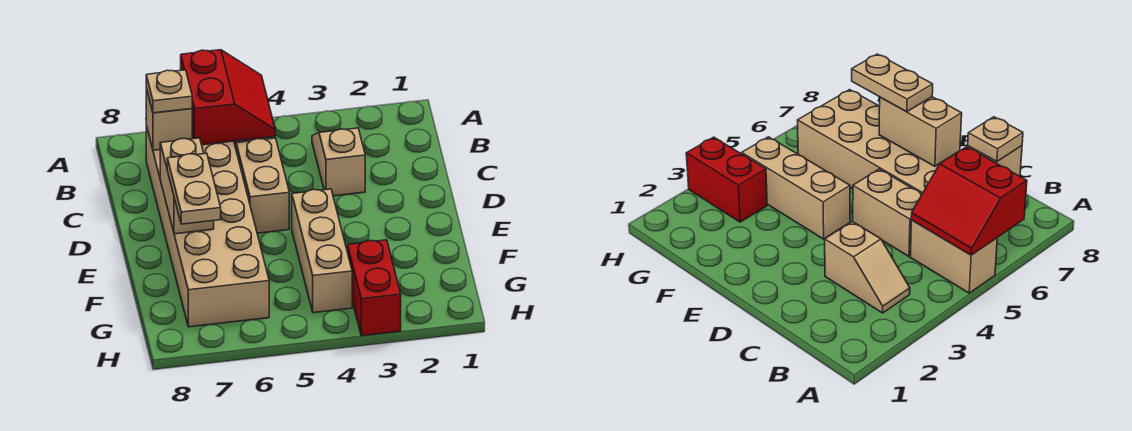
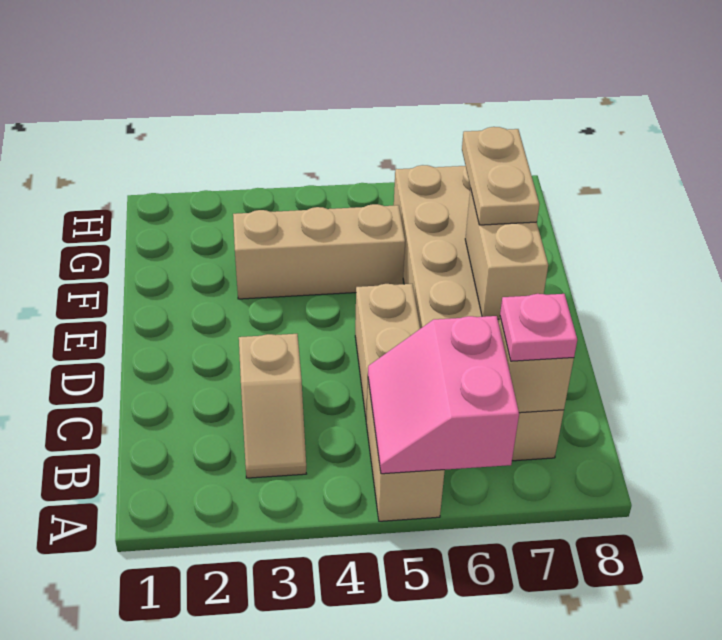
red slope A5:B6 level 2 top 6 -> pink slope A5:B6 level 2 top 6
tan plate B7 level 3 -> pink plate B7 level 3
tan brick E4:G4 level 1 -> tan brick F3:F5 level 1
red brick G3:H3 level 1 -> none

